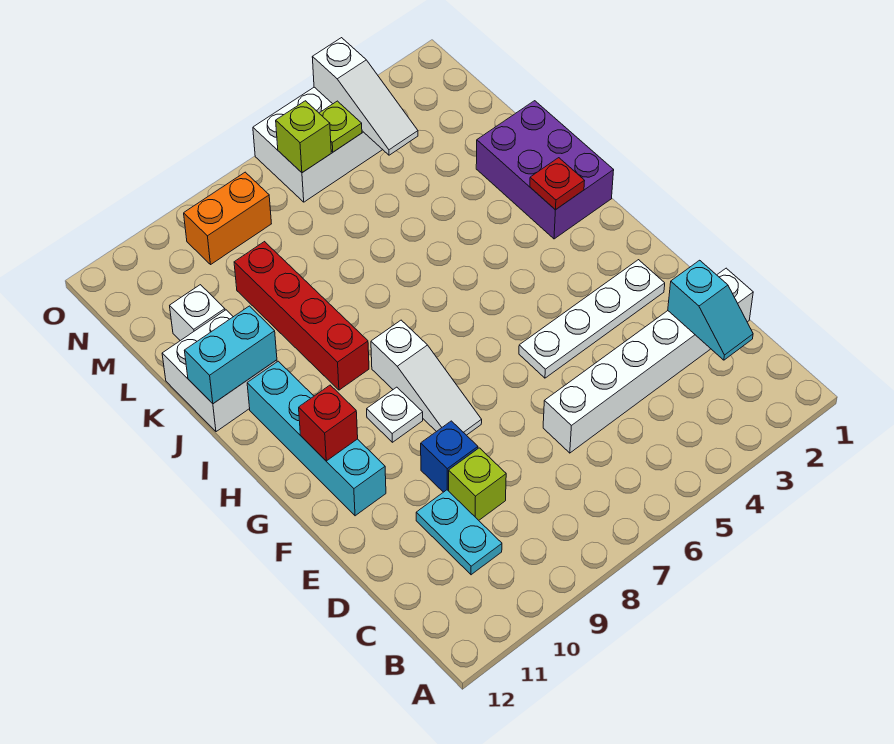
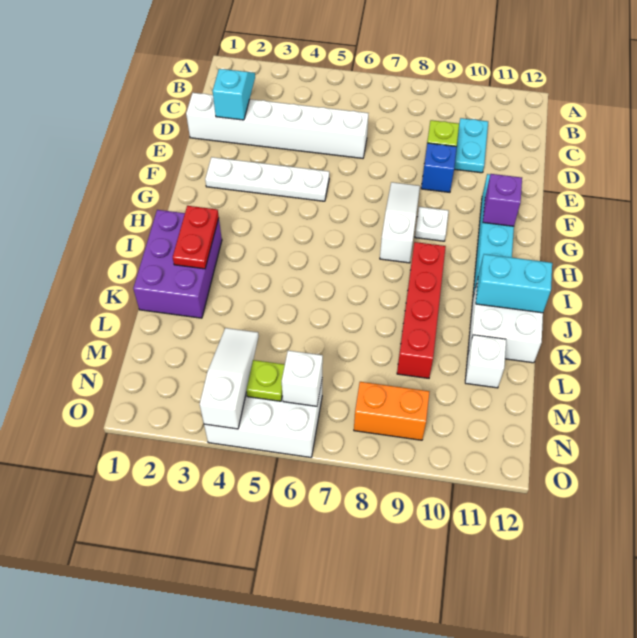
red brick G11 level 2 -> purple brick G11 level 2
red plate I2 level 2 -> red plate I2:J2 level 2
lime brick N6 level 2 -> white brick N6 level 2

